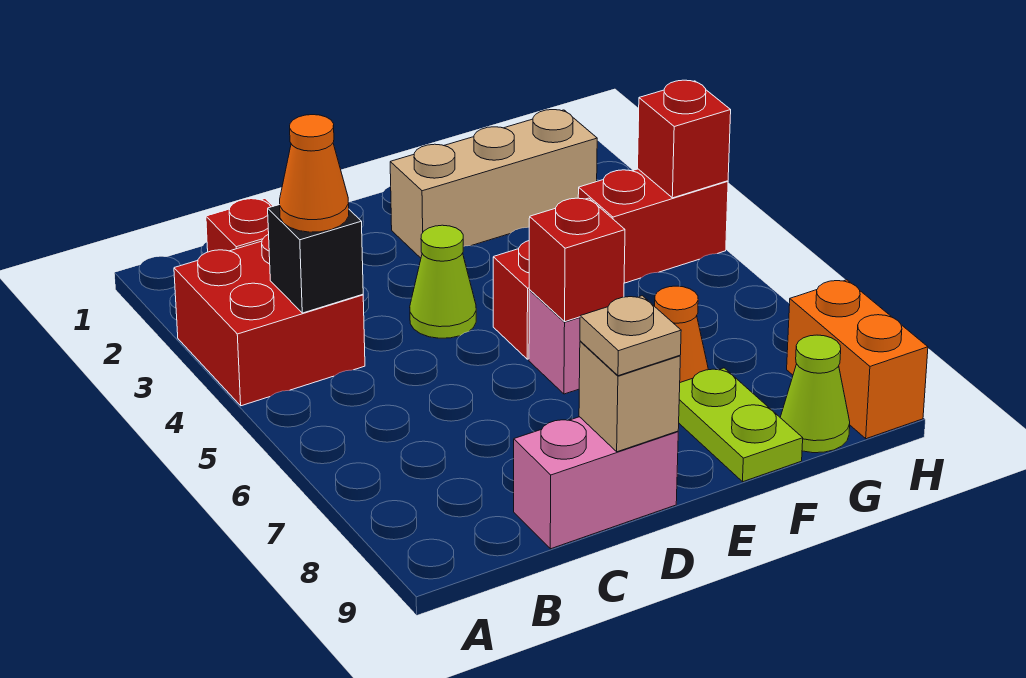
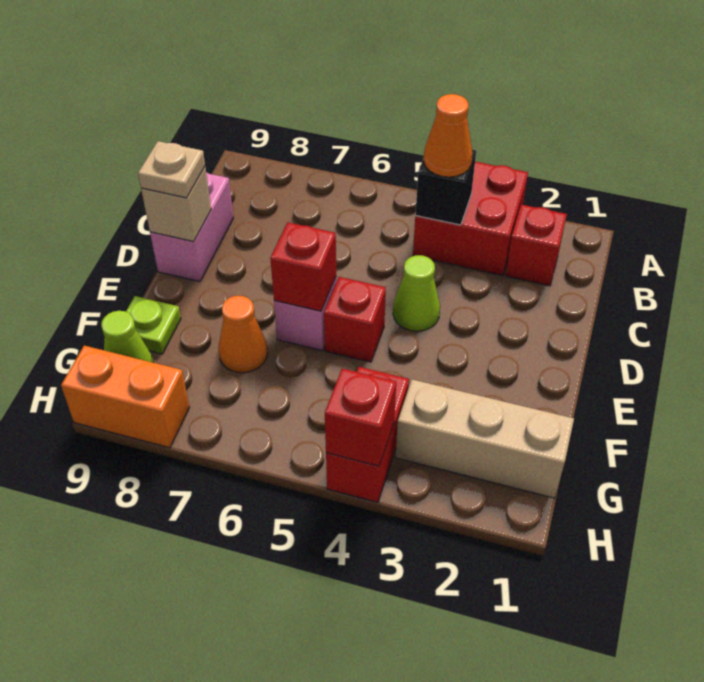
tan brick E2:G2 level 1 -> tan brick G1:G3 level 1
lime plate F8:F9 level 1 -> lime plate F9 level 1

